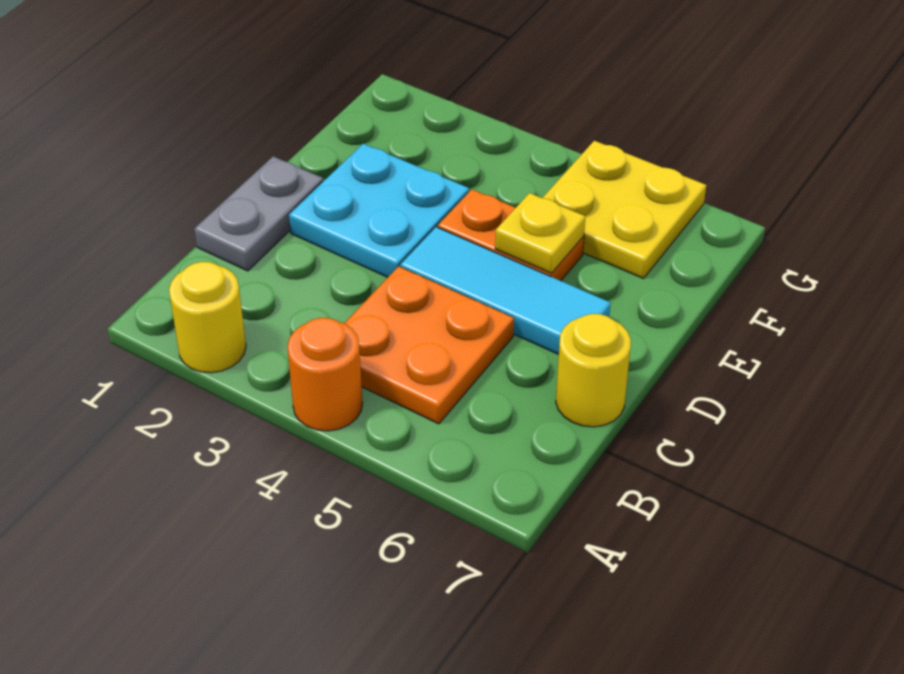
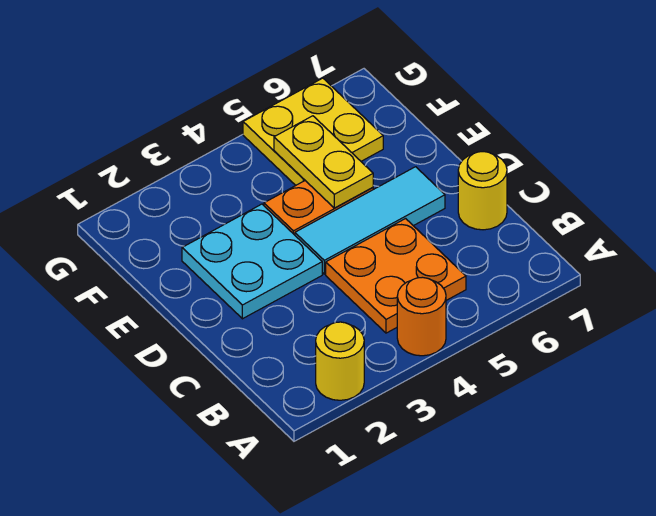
grey plate C1:D1 level 1 -> none
yellow plate E5 level 2 -> yellow plate E5:F5 level 2

